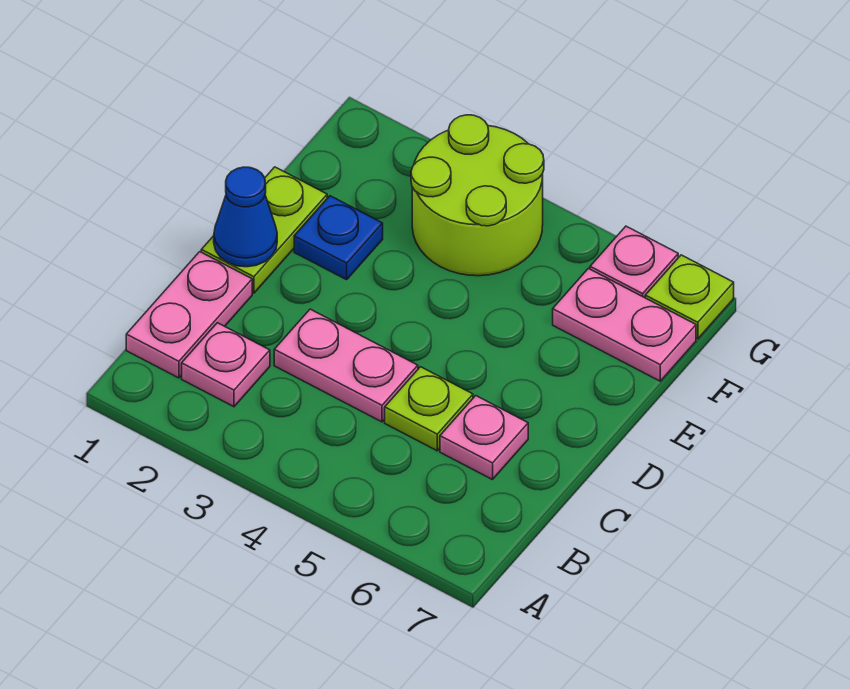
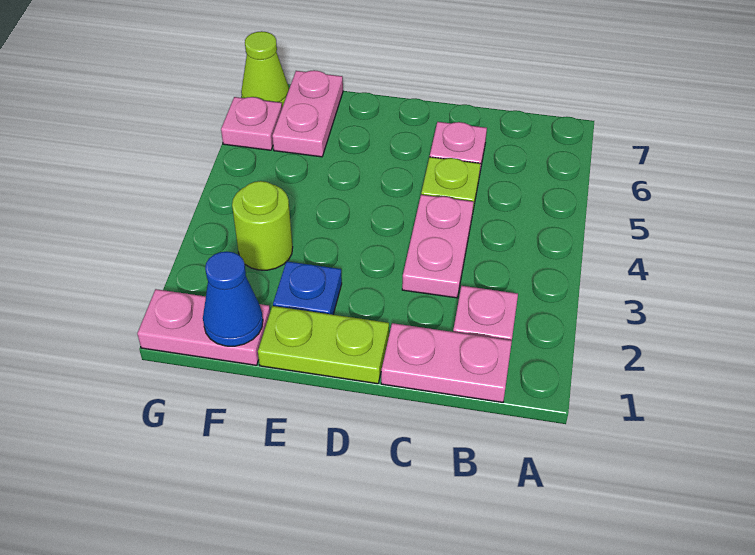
blue cone D1 level 2 -> blue cone F1 level 2
none -> pink plate F1:G1 level 1
lime round brick F3:G4 level 1 -> lime round brick F3 level 1
lime plate G7 level 1 -> lime cone G7 level 1

